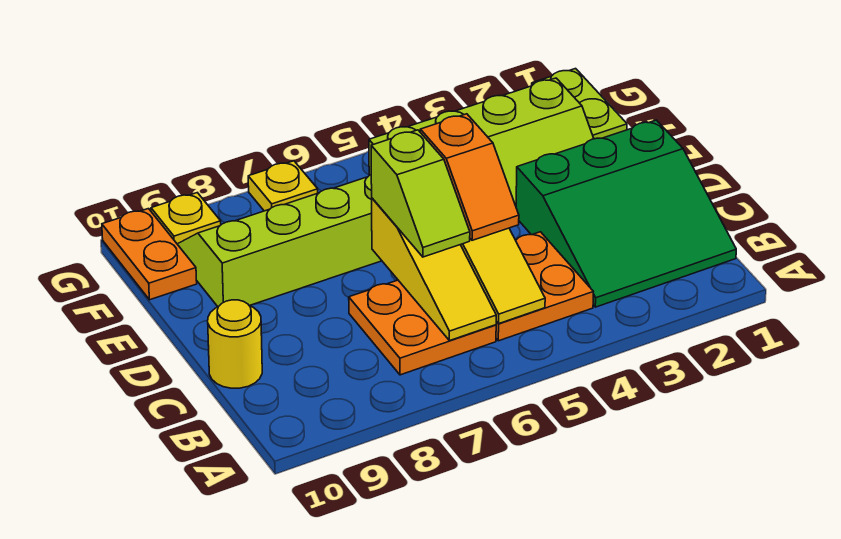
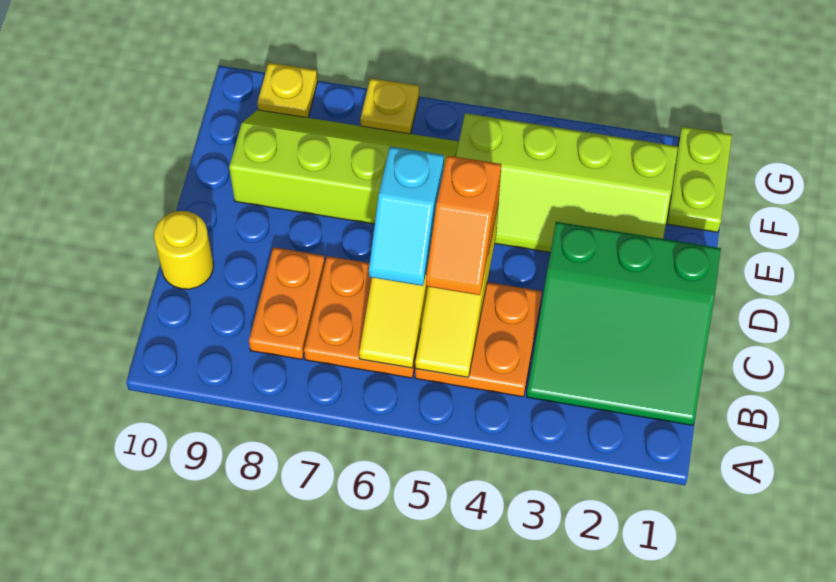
lime slope C6:D6 level 3 top D -> cyan slope C6:D6 level 3 top D
orange plate F10:G10 level 1 -> orange plate B8:C8 level 1

